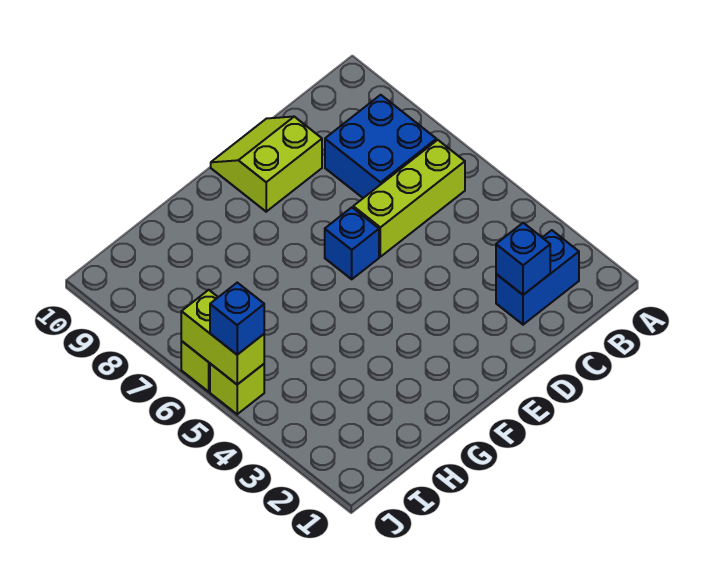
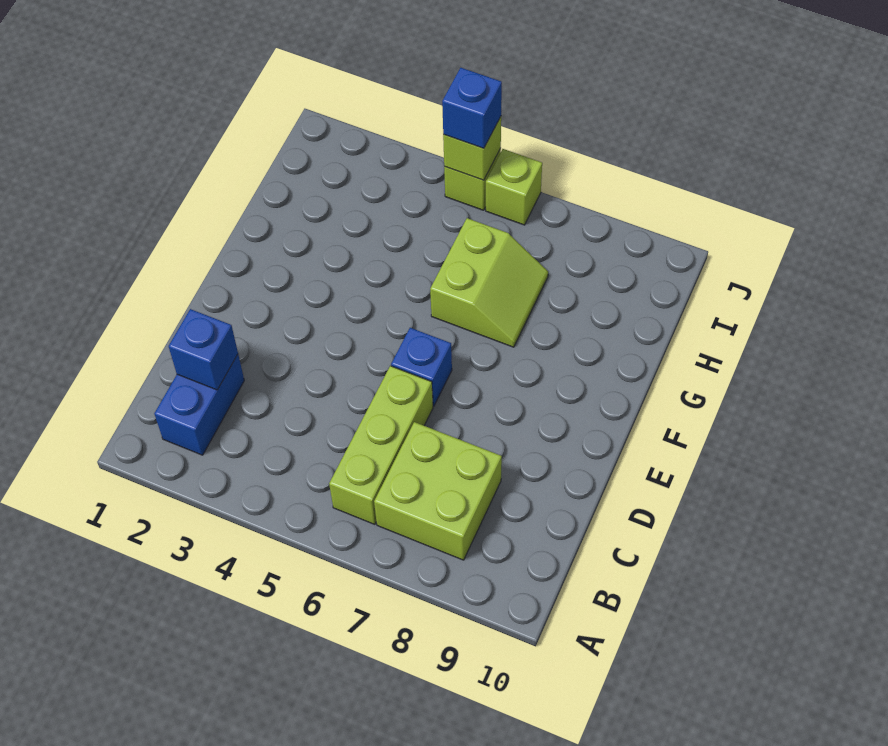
blue brick B7:C8 level 1 -> lime brick B7:C8 level 1
lime slope D9:E10 level 1 top 9 -> lime slope G6:H7 level 1 top 6
lime brick J5:J6 level 2 -> lime brick J5 level 2

